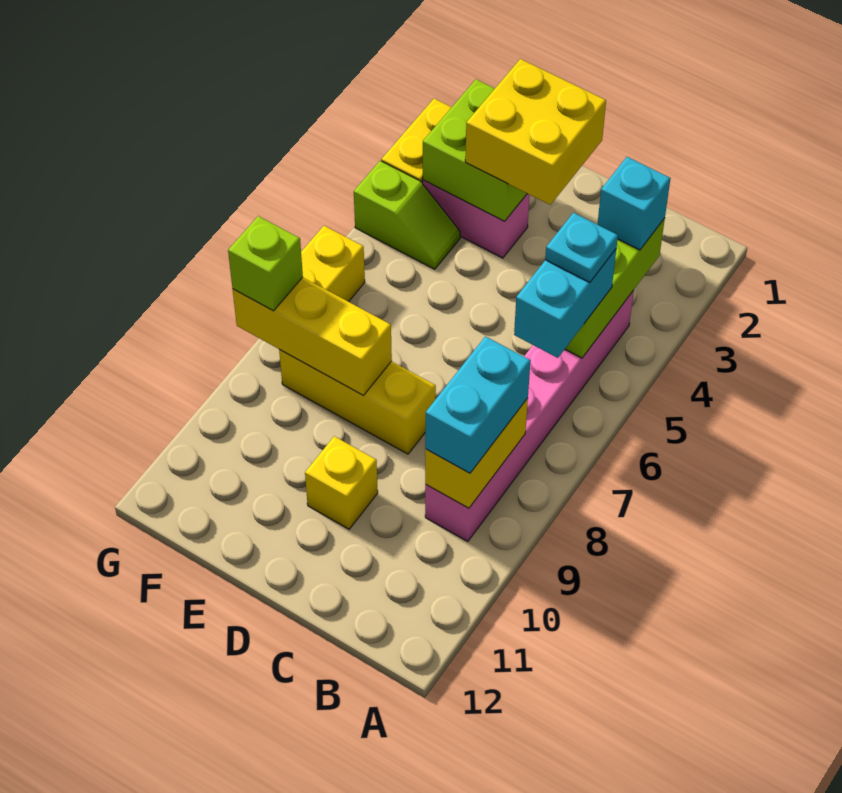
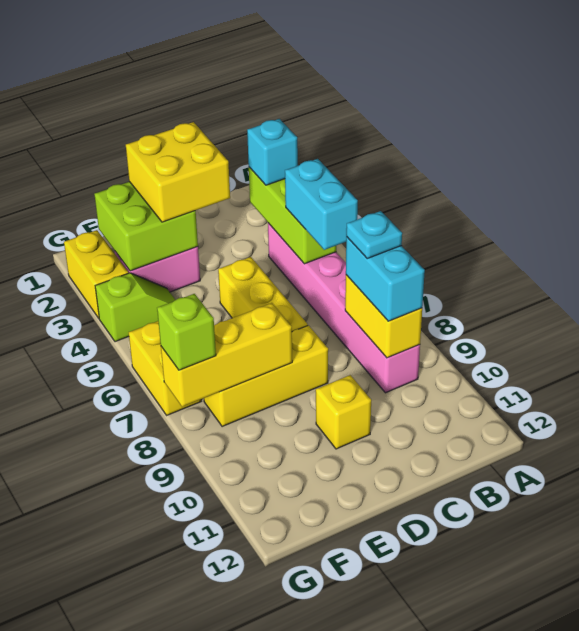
cyan plate B5 level 4 -> cyan plate B8 level 4
none -> yellow brick D5:D7 level 1

